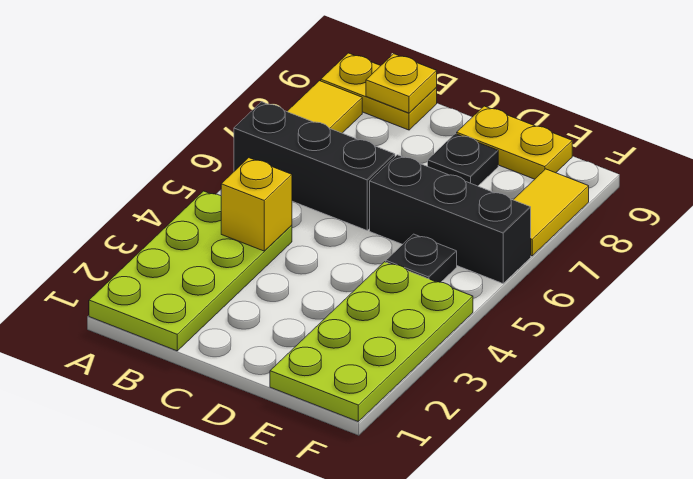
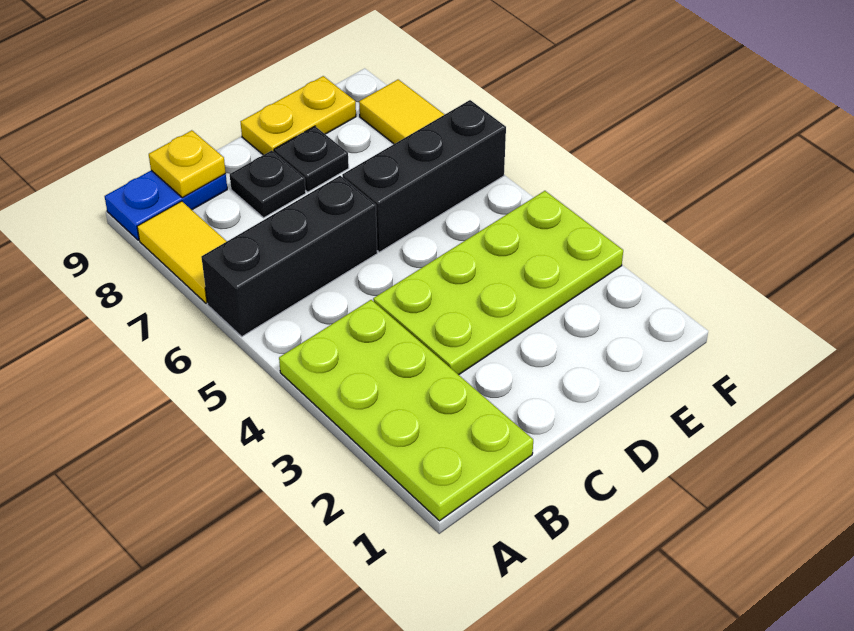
yellow plate A9:B9 level 1 -> blue plate A9:B9 level 1
yellow brick B4 level 2 -> none
lime plate E1:F4 level 1 -> lime plate C3:F4 level 1
black plate E5 level 1 -> black plate C8 level 1

